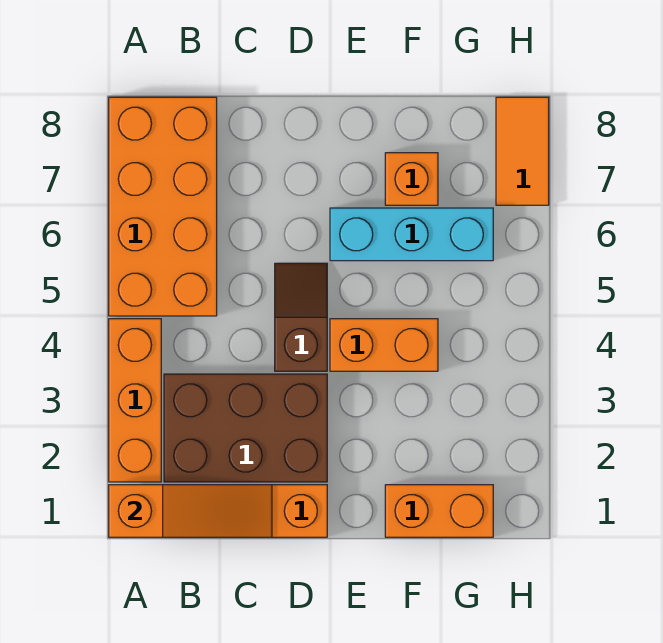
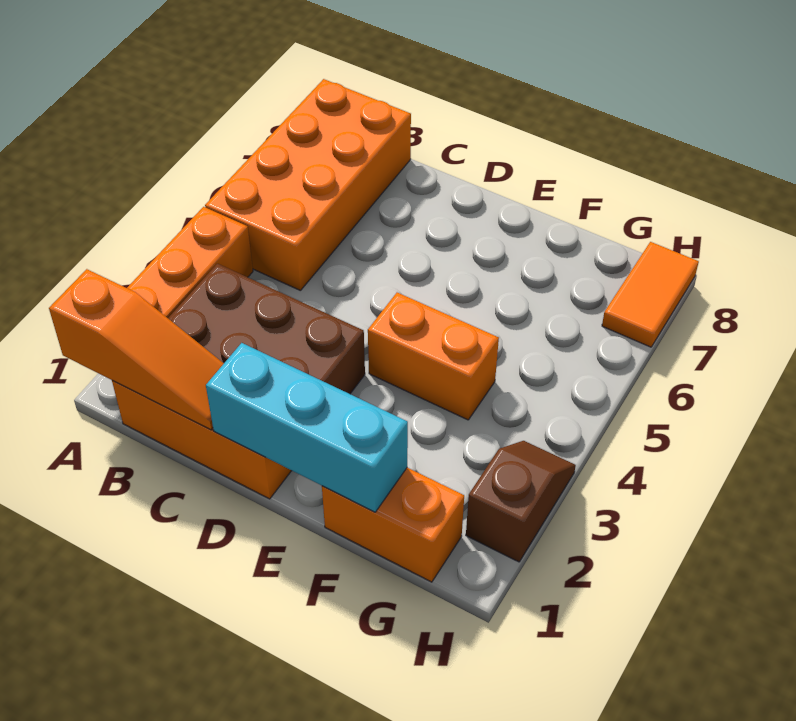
brown slope D4:D5 level 1 top 4 -> brown slope H2:H3 level 1 top 2
cyan brick E6:G6 level 1 -> cyan brick D1:F1 level 2
orange brick F7 level 1 -> none

